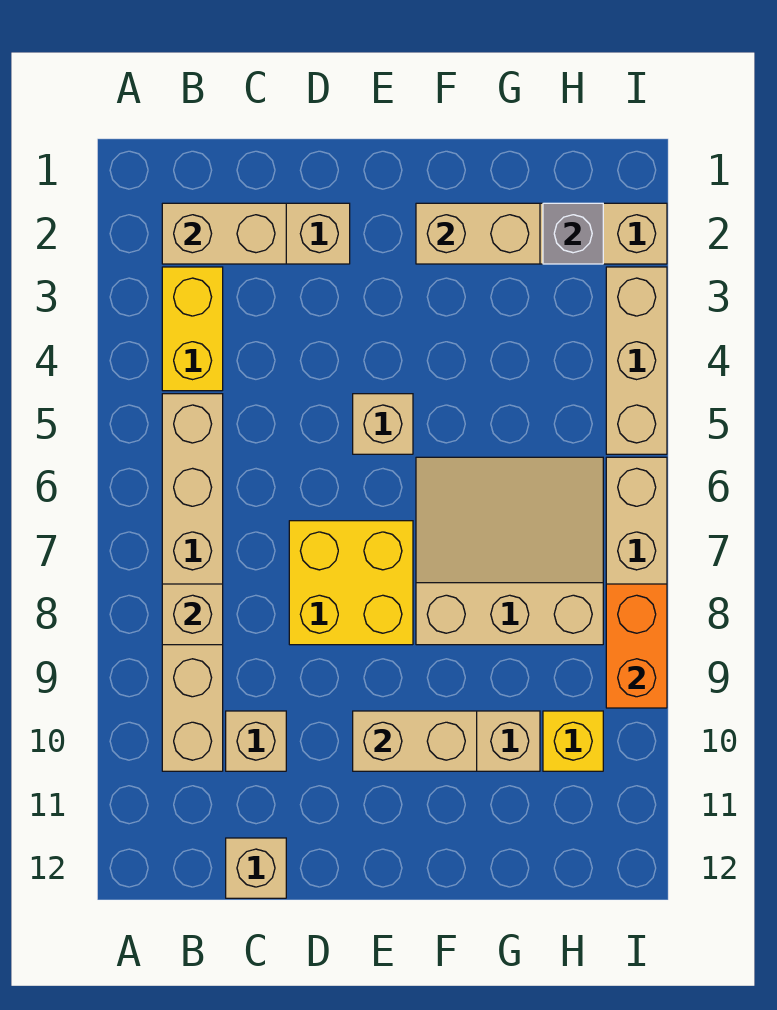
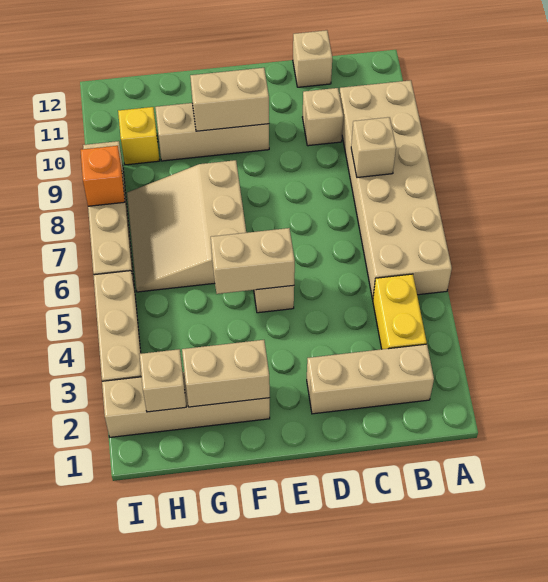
tan brick B2:C2 level 2 -> tan brick E5:F5 level 2
tan brick B5:B10 level 1 -> tan brick A5:B10 level 1
yellow brick D7:E8 level 1 -> none
tan slope F6:H8 level 1 top 8 -> tan slope F6:H8 level 1 top F
grey brick H2 level 2 -> tan brick H2 level 2
orange brick I8:I9 level 2 -> orange brick I8 level 2

